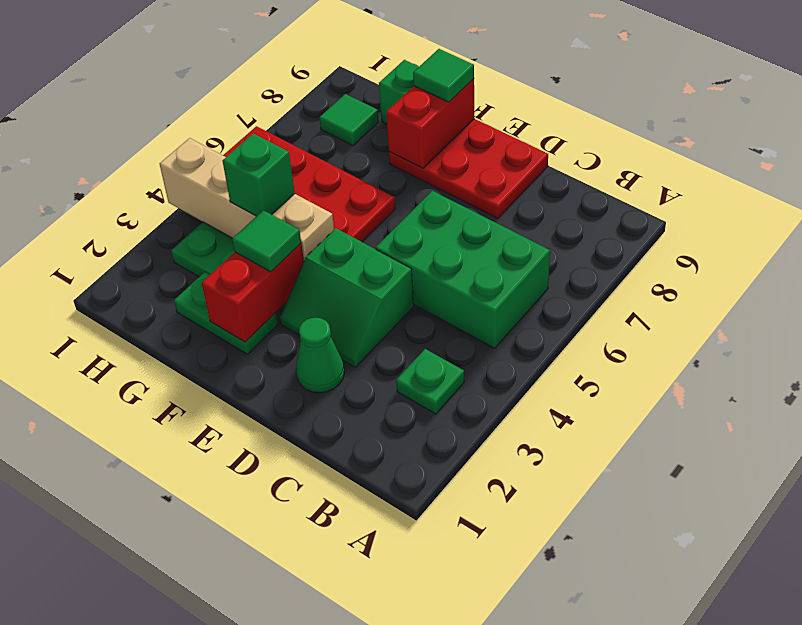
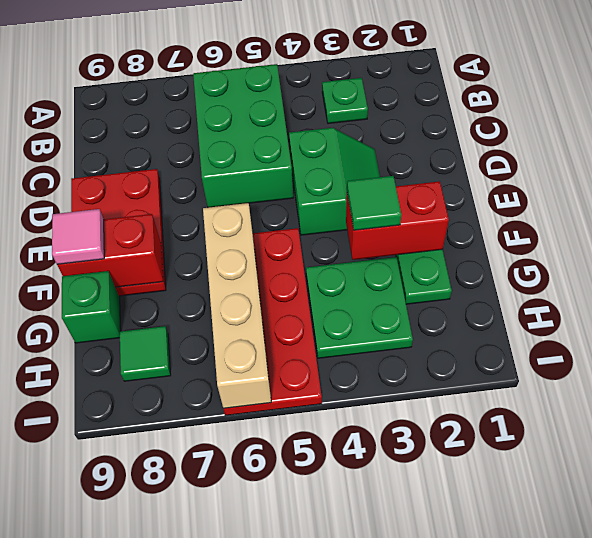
green cone D2 level 1 -> none
tan brick F4:I4 level 2 -> tan brick F6:I6 level 2
green tile F9 level 3 -> pink tile F9 level 3
green brick G4 level 3 -> none

